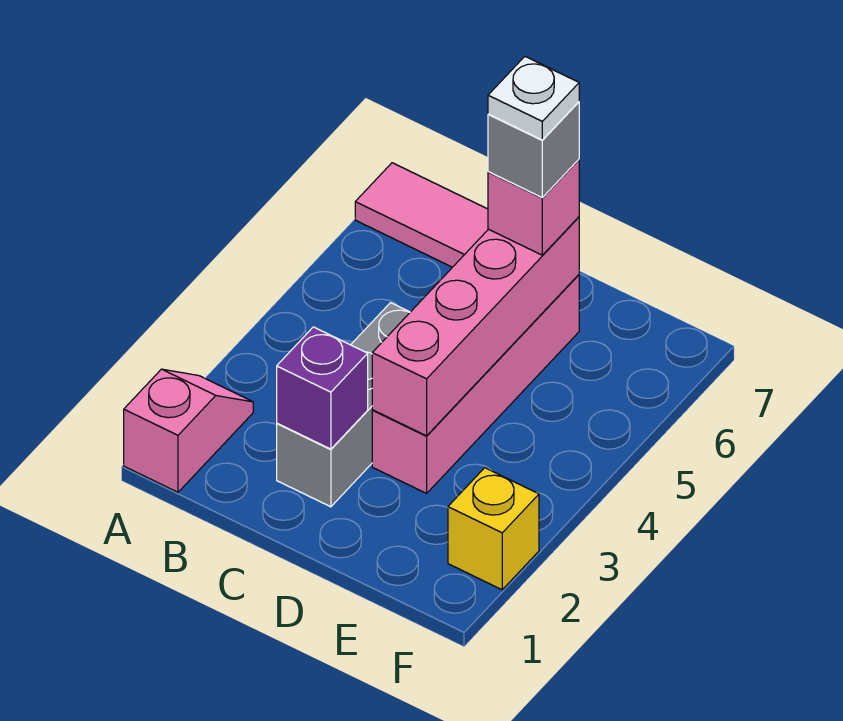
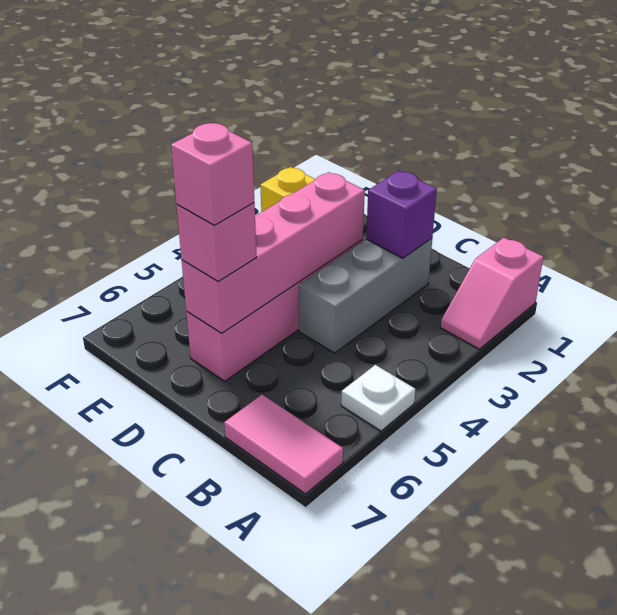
grey brick D6 level 4 -> pink brick D6 level 4
white plate D6 level 5 -> white plate A5 level 1

